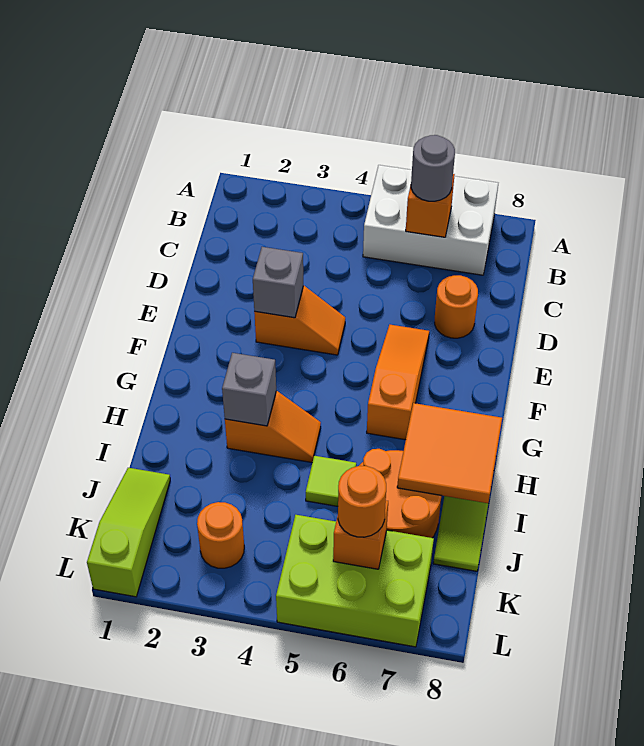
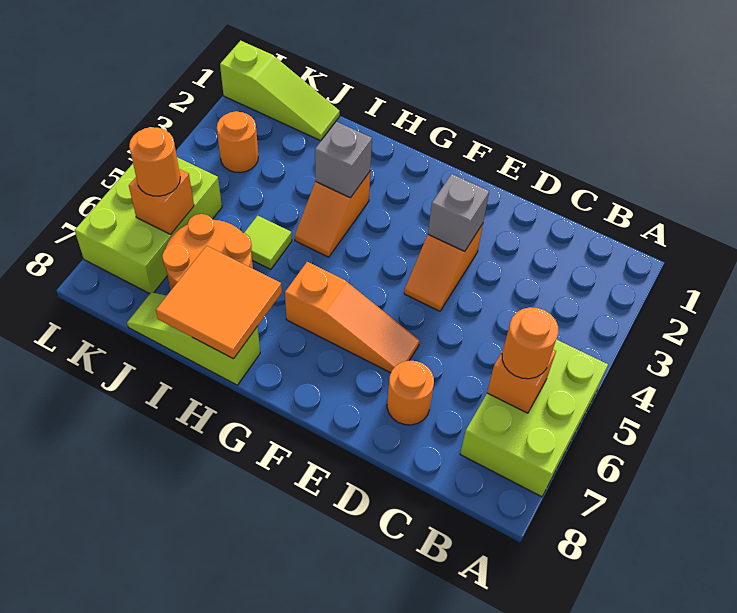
white brick A5:B7 level 1 -> lime brick A5:B7 level 1
grey round brick B6 level 3 -> orange round brick B6 level 3

